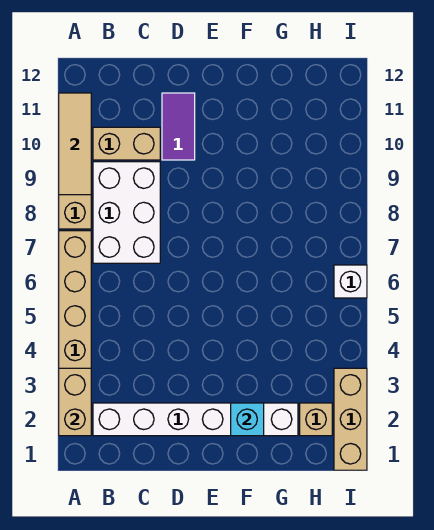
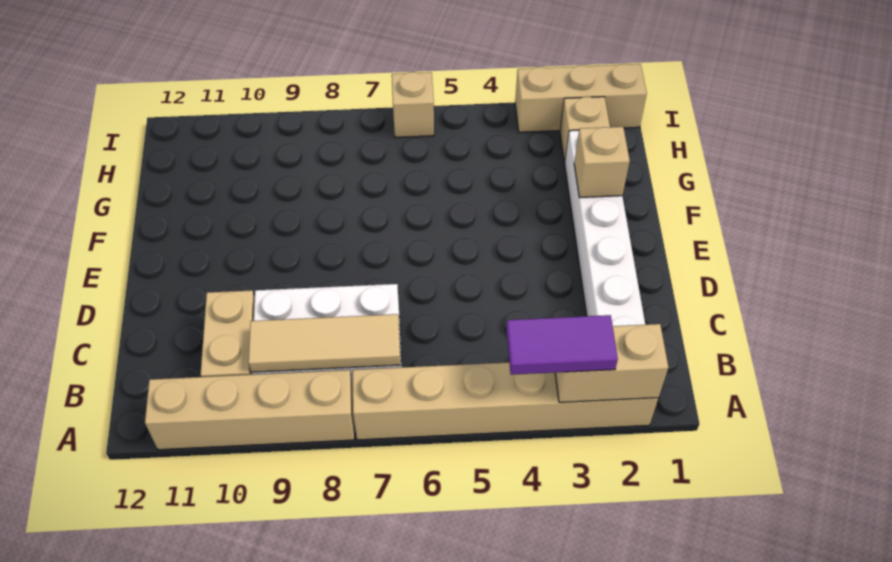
tan tile A9:A11 level 2 -> tan tile B7:B9 level 2
purple tile D10:D11 level 1 -> purple tile A3:A4 level 3
cyan brick F2 level 2 -> tan brick F2 level 2
white brick I6 level 1 -> tan brick I6 level 1

